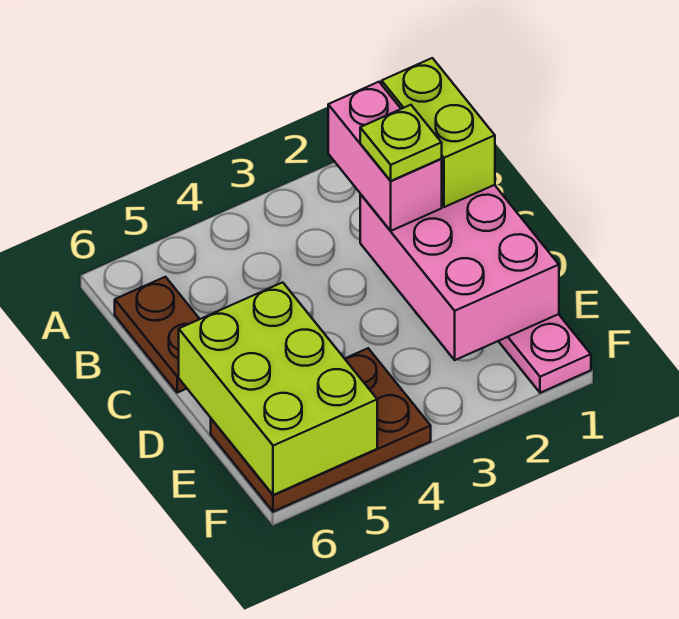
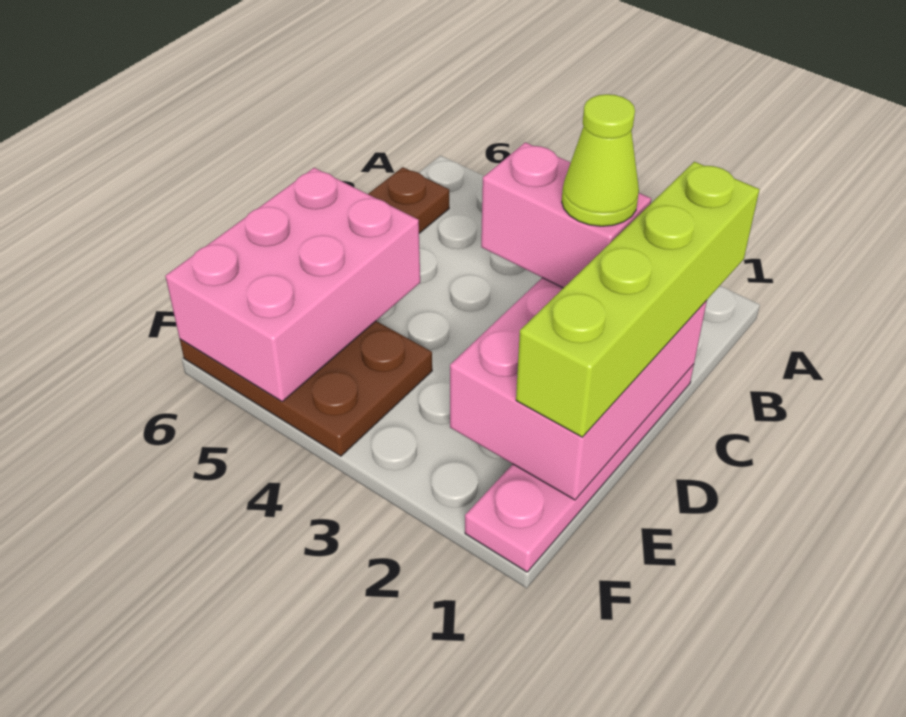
lime brick B1:C1 level 3 -> lime brick B1:E1 level 3
pink brick B2:C2 level 3 -> pink brick C2:C3 level 3
lime plate C2 level 4 -> lime cone C2 level 4
lime brick D5:F6 level 2 -> pink brick D5:F6 level 2

